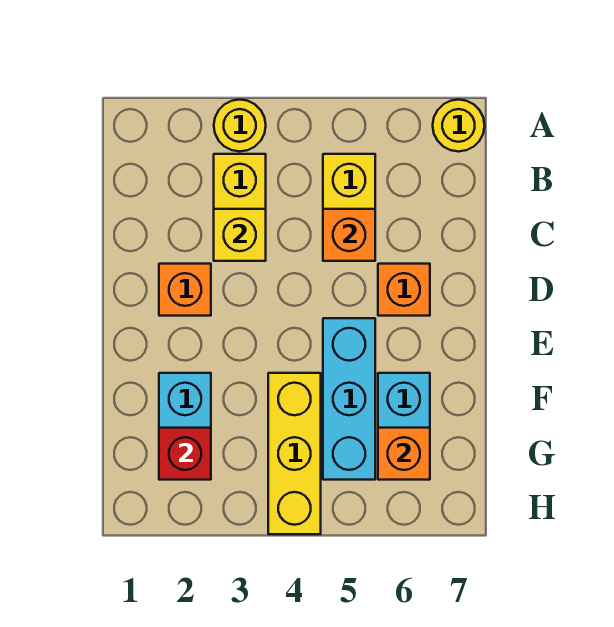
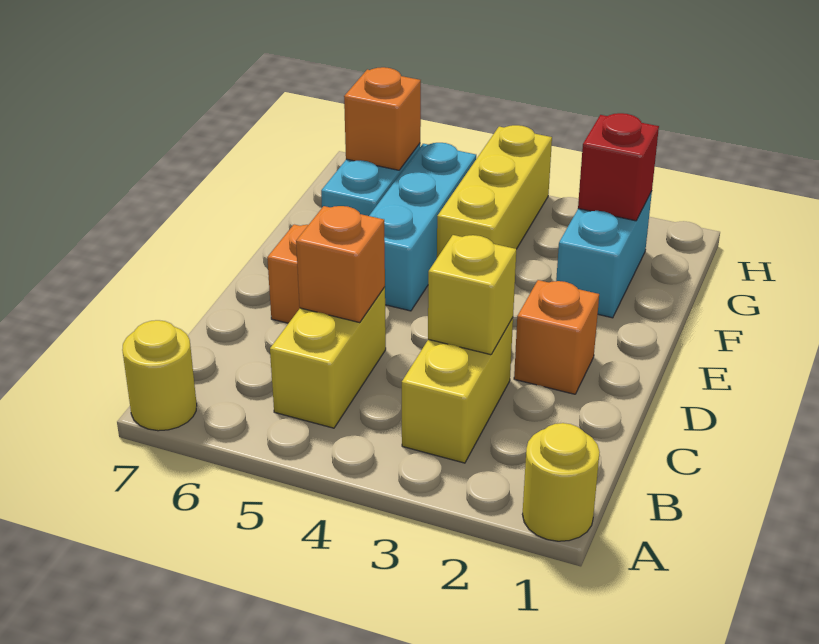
yellow round brick A3 level 1 -> yellow round brick A1 level 1

